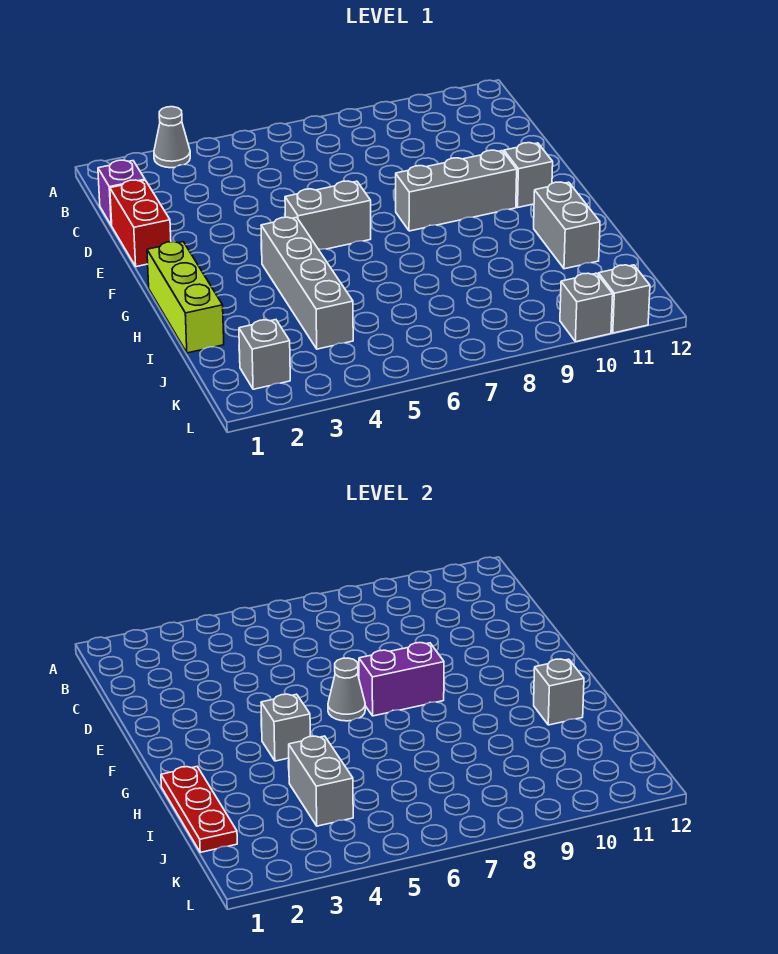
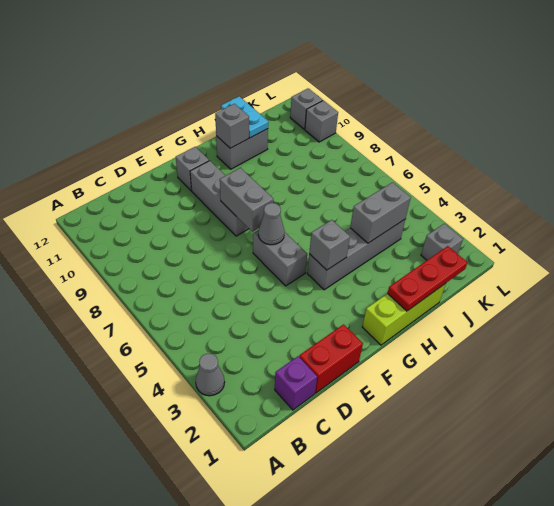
purple brick F7:F8 level 2 -> grey brick F7:F8 level 2
none -> cyan plate I11:I12 level 2

